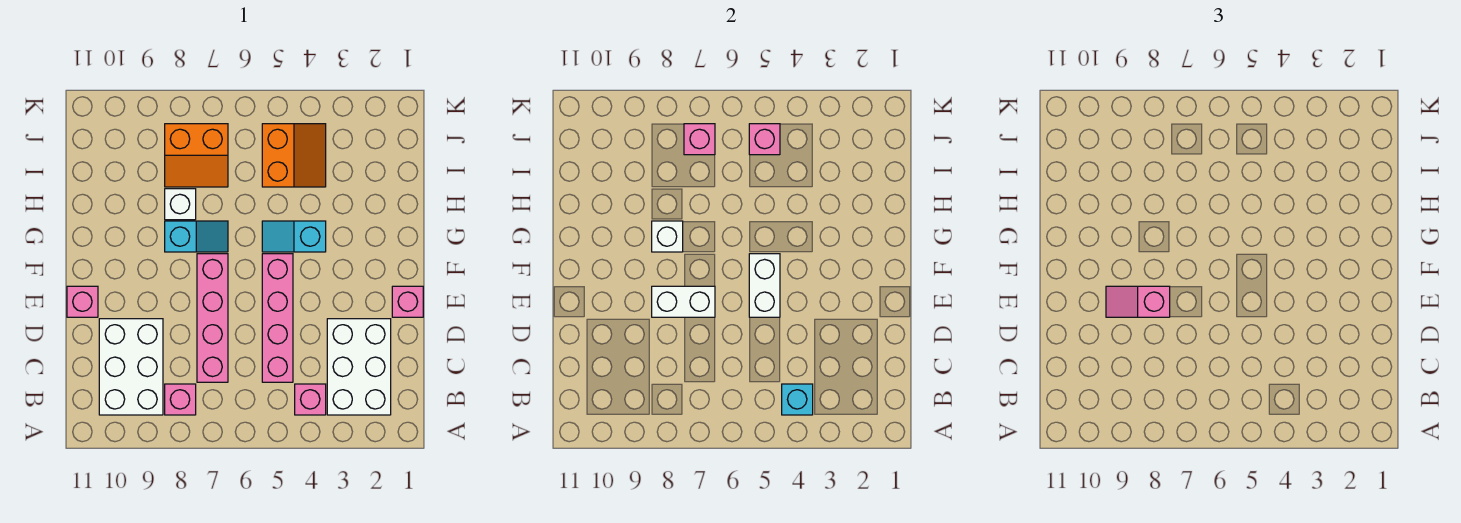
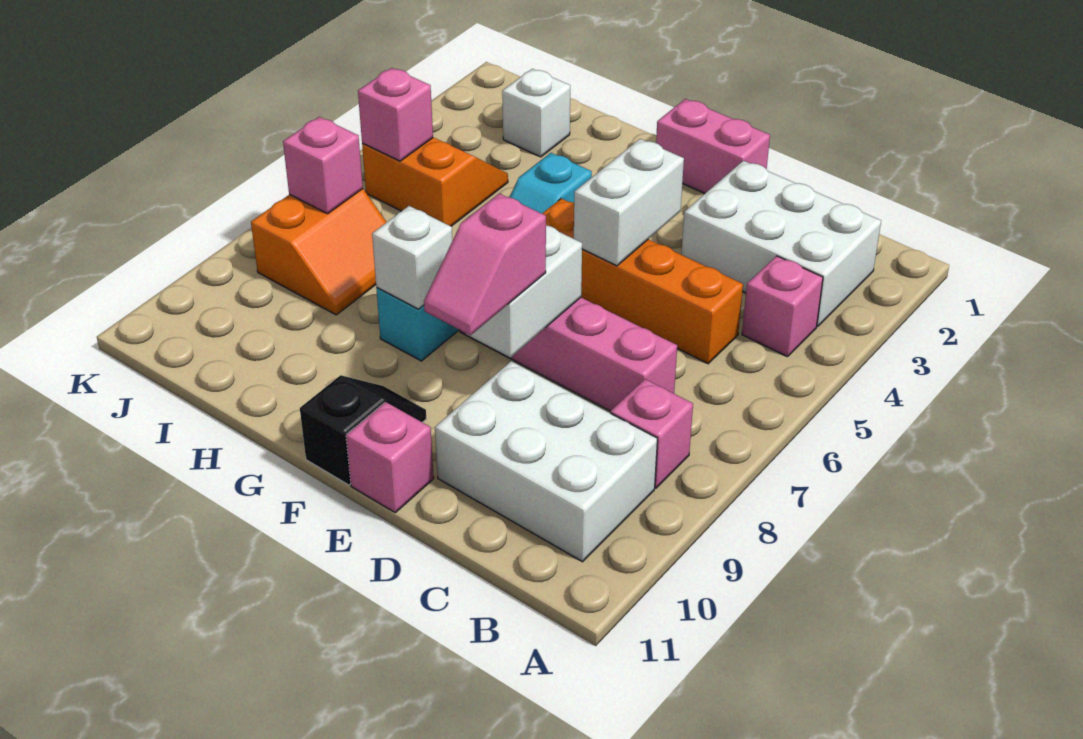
cyan brick B4 level 2 -> none
pink brick C5:F5 level 1 -> orange brick C5:F5 level 1
pink brick E1 level 1 -> pink brick E1:F1 level 1
white brick E5:F5 level 2 -> white brick E4:E5 level 2
none -> black slope F10:F11 level 1 top 11
white brick H8 level 1 -> white brick I2 level 1

